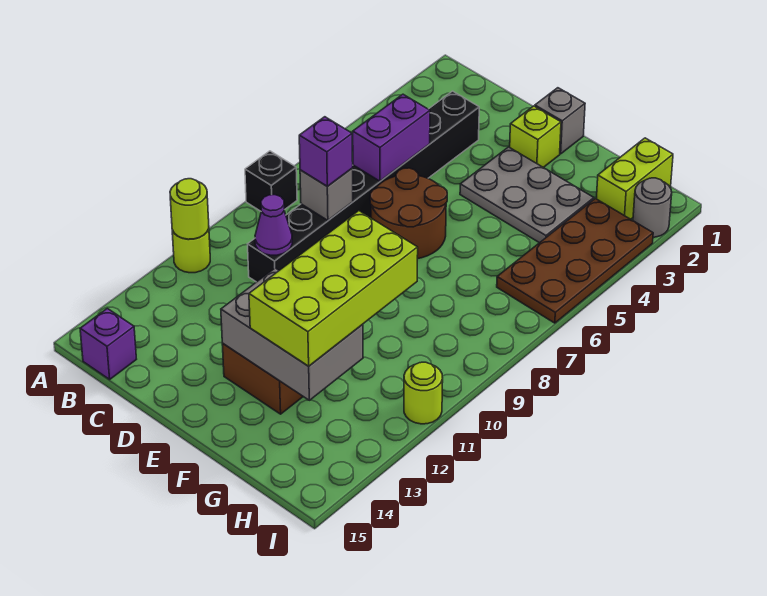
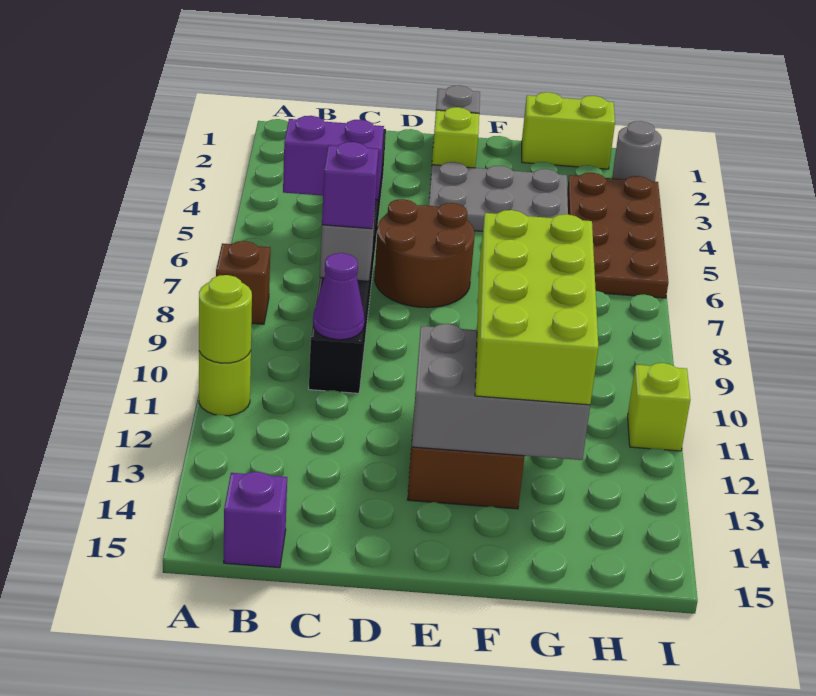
black brick A8 level 1 -> brown brick A8 level 1
purple brick C5:C6 level 2 -> purple brick B5:C5 level 2
lime brick H1:H2 level 1 -> lime brick G1:H1 level 1
lime round brick I11 level 1 -> lime brick I11 level 1

